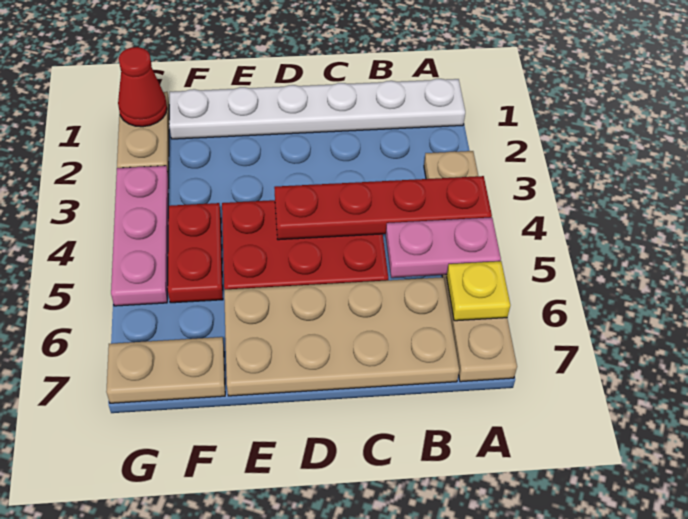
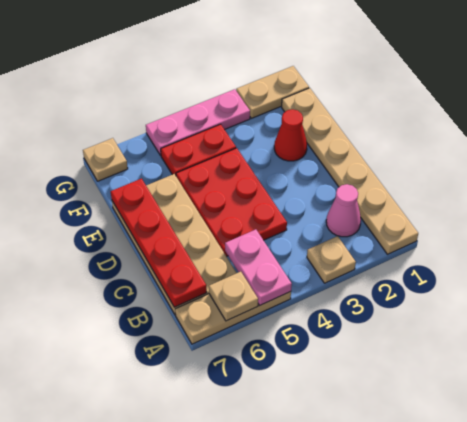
white plate A1:F1 level 1 -> tan plate A1:F1 level 1
red plate A4:D4 level 2 -> red plate B7:E7 level 2
yellow plate A6 level 2 -> tan plate A6 level 2
none -> pink cone B2 level 1
tan plate F7:G7 level 1 -> tan plate G7 level 1
red cone G1 level 2 -> red cone E2 level 1

